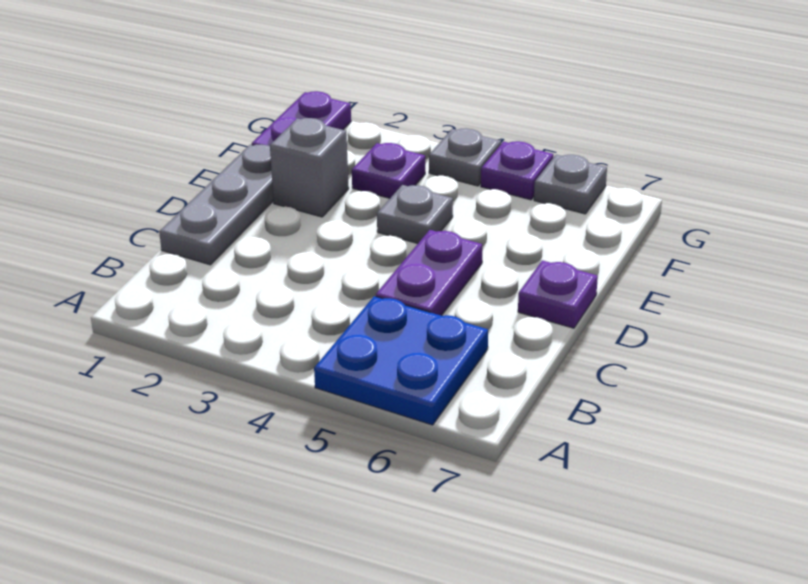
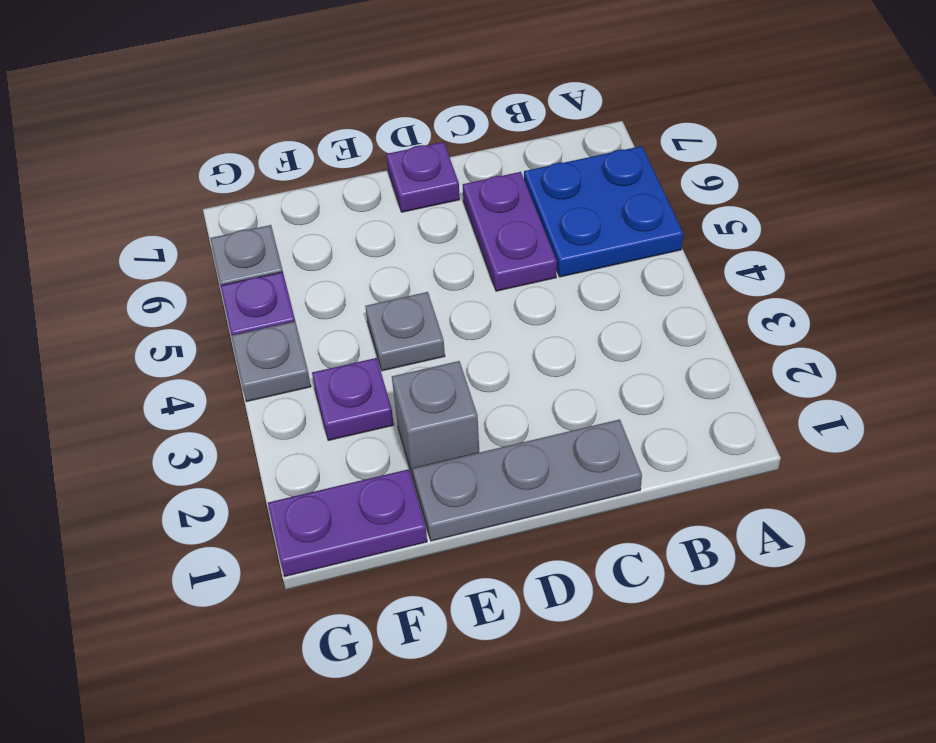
purple plate C5:D5 level 1 -> purple plate C5:C6 level 1

